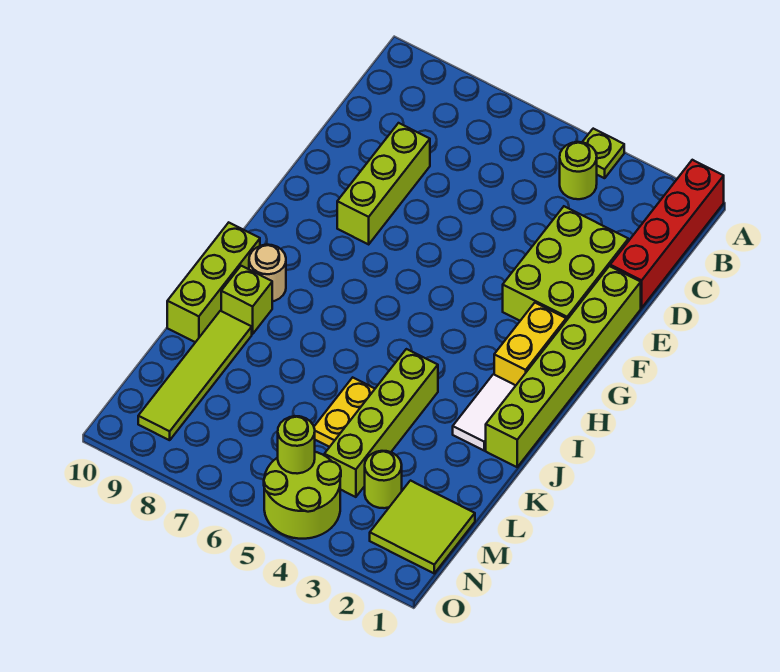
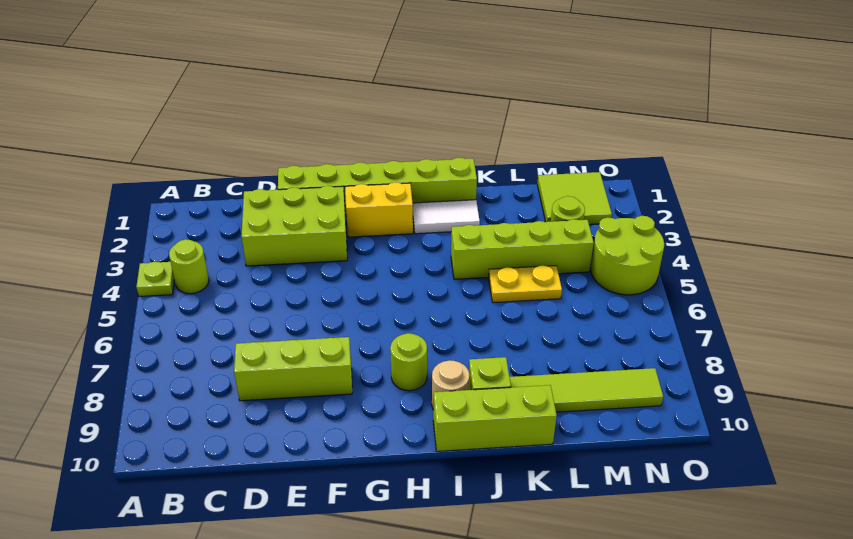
red brick A1:D1 level 1 -> none
lime round brick N5 level 2 -> lime round brick H8 level 1

